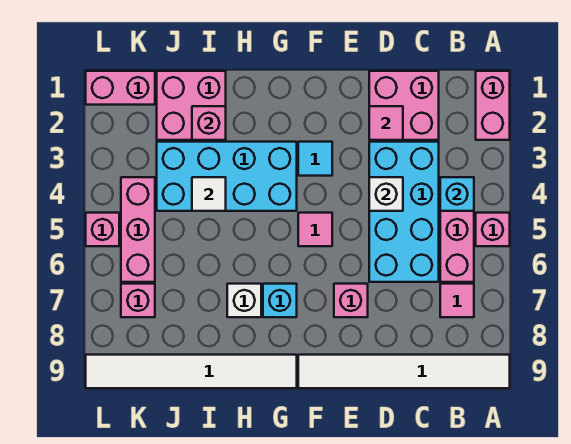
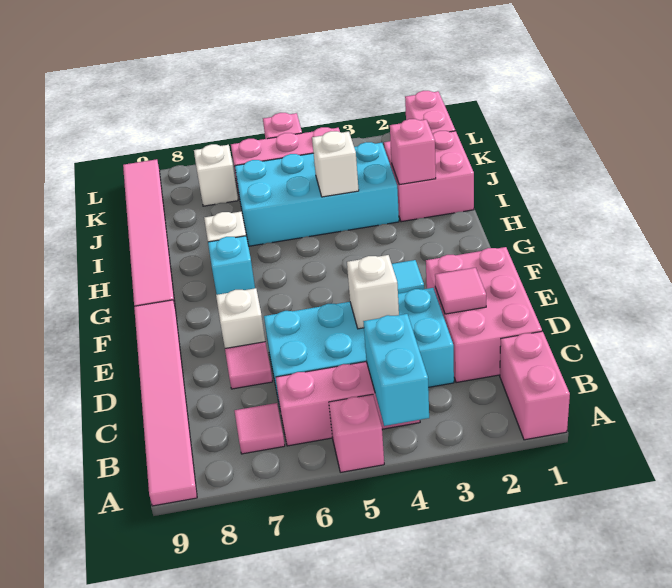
pink brick A1:A2 level 1 -> pink brick A1:B1 level 1
white tile A9:F9 level 1 -> pink tile A9:F9 level 1
cyan brick B4 level 2 -> cyan brick A4:B4 level 2
pink brick C1:D2 level 1 -> pink brick C1:E2 level 1
pink brick E7 level 1 -> white brick E7 level 1
pink tile F5 level 1 -> pink tile D7 level 1
cyan brick G3:J4 level 1 -> cyan brick I3:J6 level 1
white tile G9:L9 level 1 -> pink tile G9:L9 level 1
white tile I4 level 2 -> white brick I4 level 2
pink brick K7 level 1 -> white brick K7 level 1

